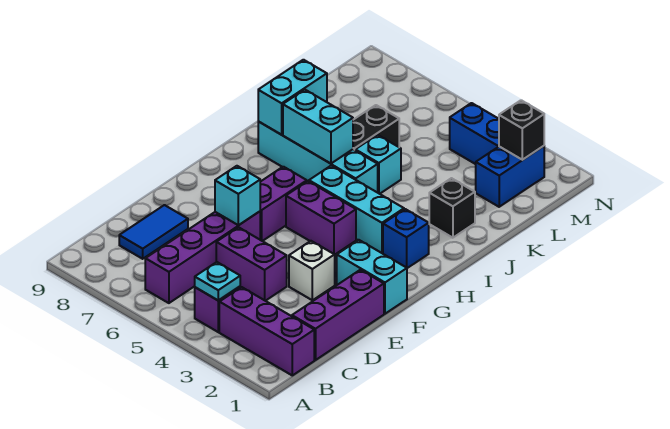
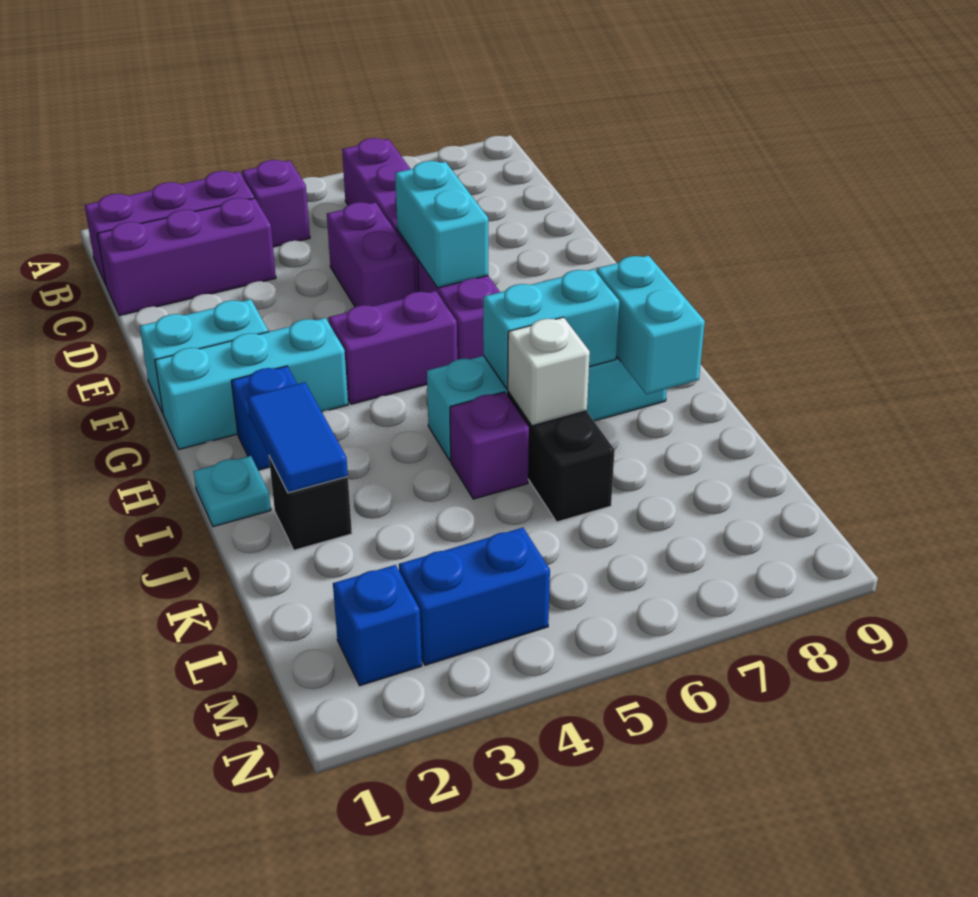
cyan plate B4 level 2 -> cyan plate I1 level 1
purple brick C1:E1 level 1 -> purple brick C1:C3 level 1
blue tile C8:D8 level 1 -> blue tile I2:J2 level 2
purple brick D4:D5 level 1 -> purple brick D5:E5 level 1
white brick E3 level 1 -> white brick J6 level 2
cyan brick E6 level 2 -> cyan brick E6:F6 level 2
cyan brick H3:H5 level 1 -> cyan brick G1:G3 level 1
cyan brick J5 level 1 -> purple brick J5 level 1
blue brick L2:M2 level 1 -> blue brick M2 level 1
black brick M2 level 2 -> none

